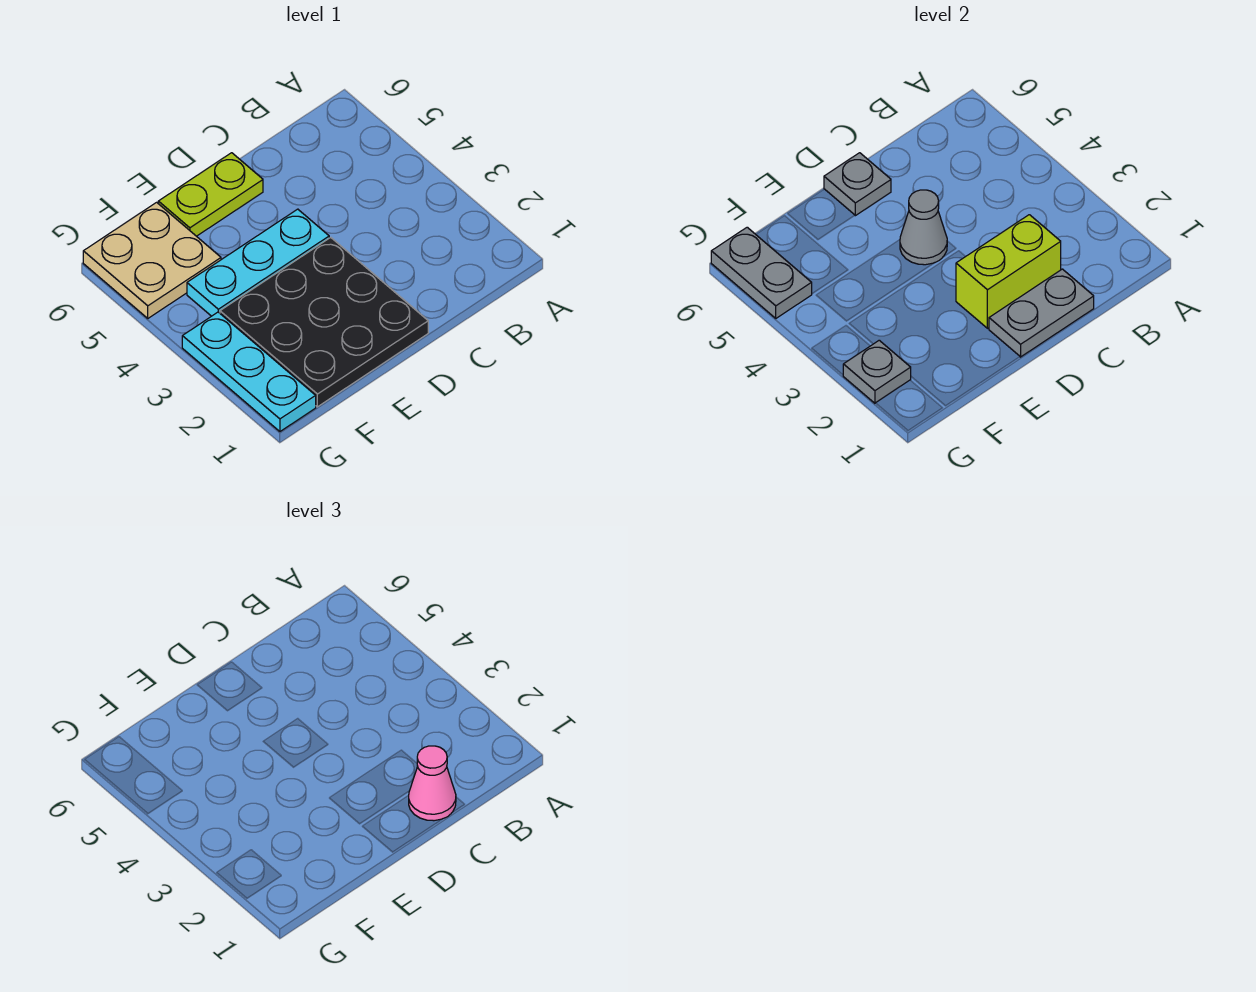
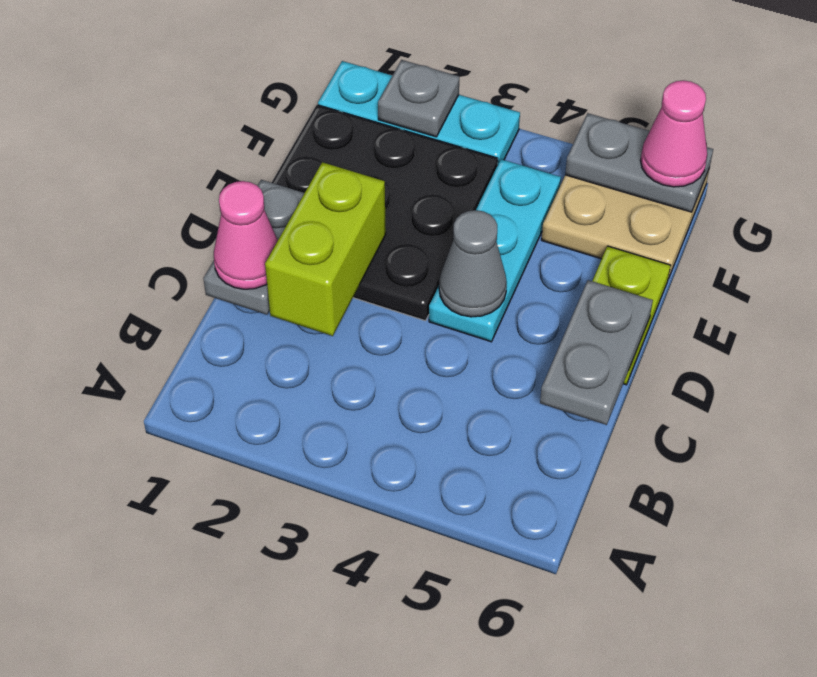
grey plate D6 level 2 -> grey plate C6:D6 level 2
none -> pink cone G6 level 3

